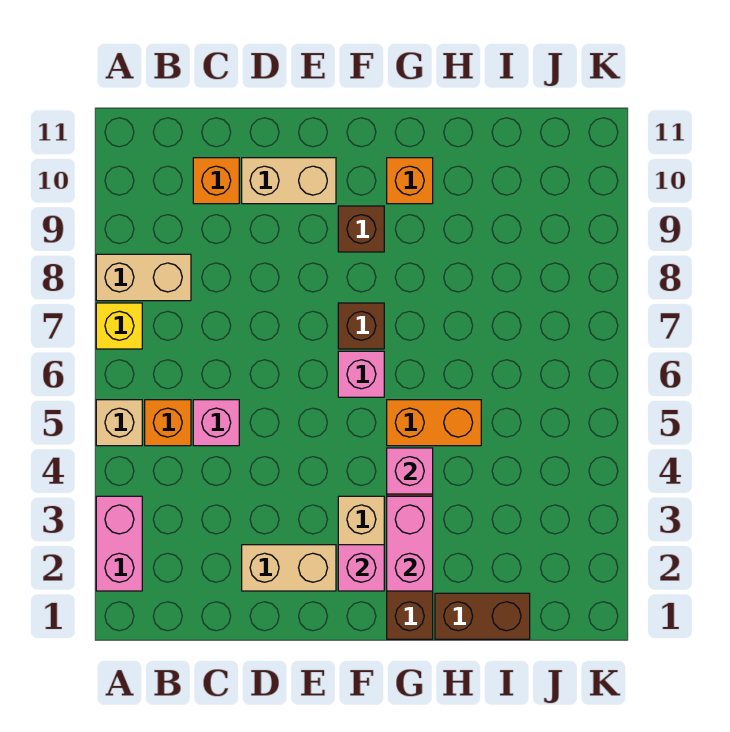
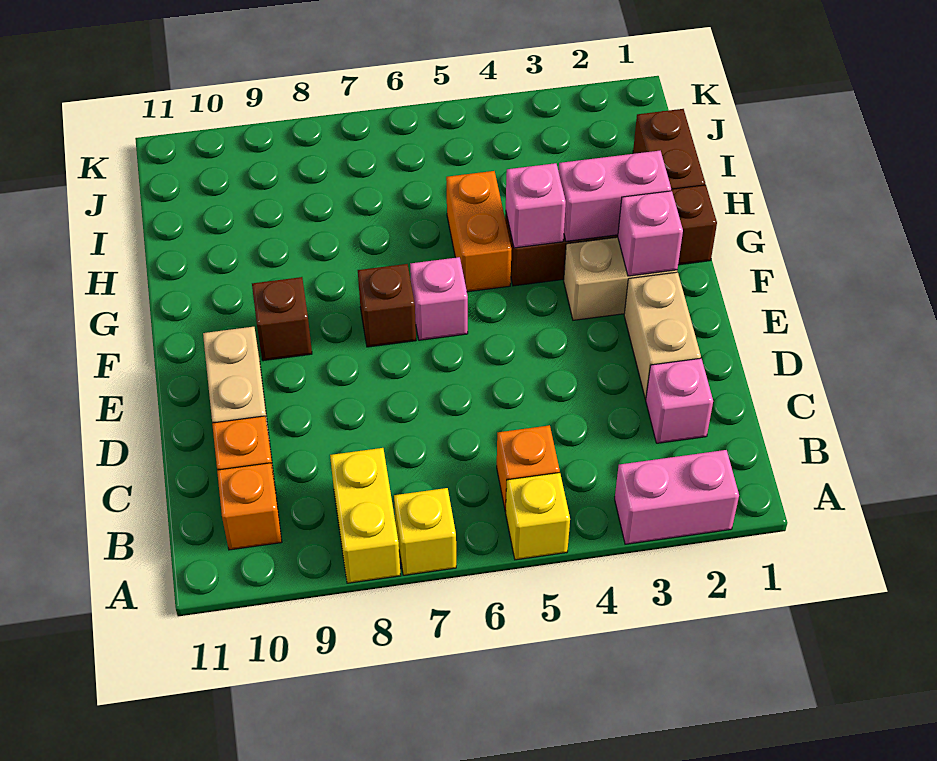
tan brick A5 level 1 -> yellow brick A5 level 1
tan brick A8:B8 level 1 -> yellow brick A8:B8 level 1
pink brick C5 level 1 -> pink brick C2 level 1
orange brick G10 level 1 -> orange brick B10 level 1

